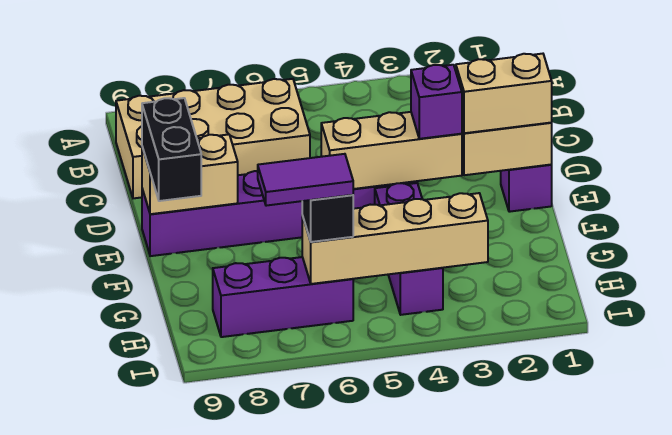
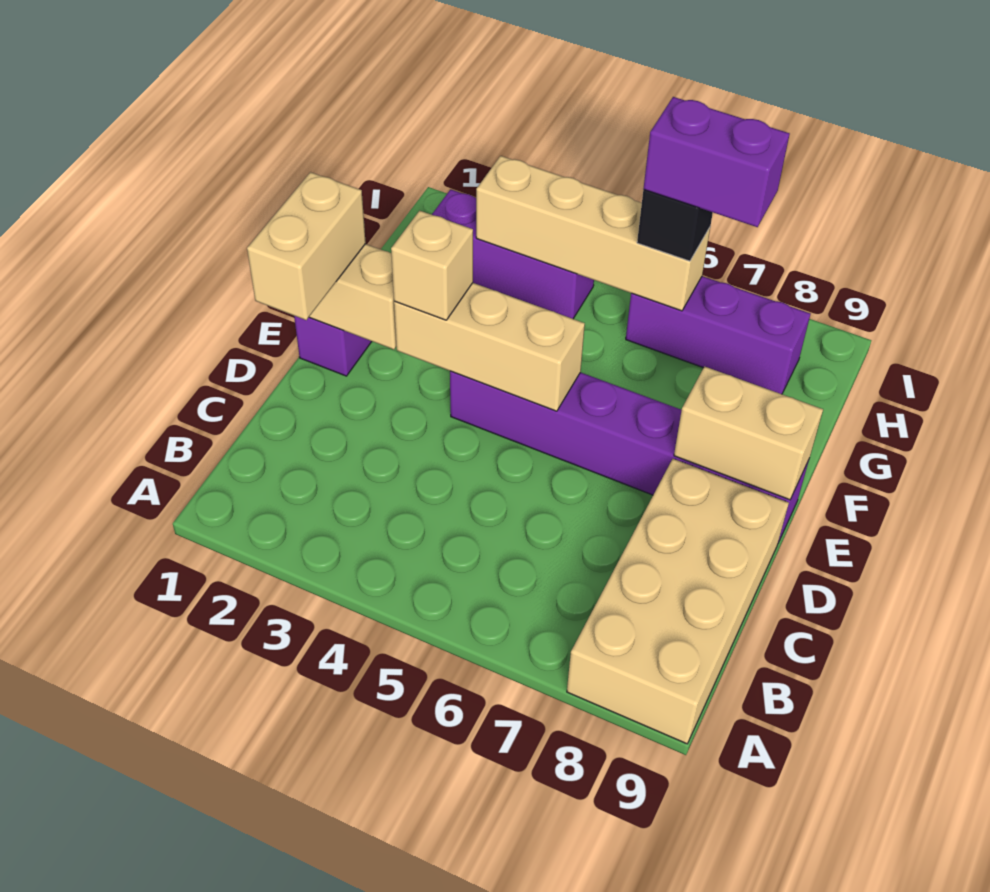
tan brick B6:C9 level 1 -> tan brick A8:D9 level 1
tan brick E1:E2 level 3 -> tan brick D1:E1 level 3
purple brick E3 level 3 -> tan brick E3 level 3
black brick E9:F9 level 3 -> none
purple brick F4:H4 level 1 -> purple brick H2:H4 level 1
purple tile H6:H7 level 4 -> purple brick H6:H7 level 4

